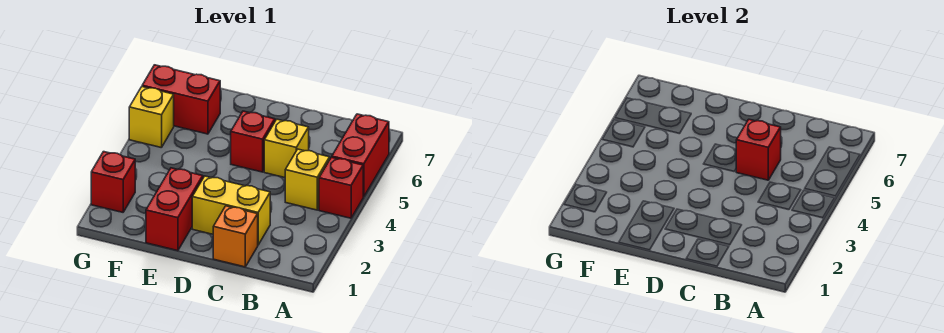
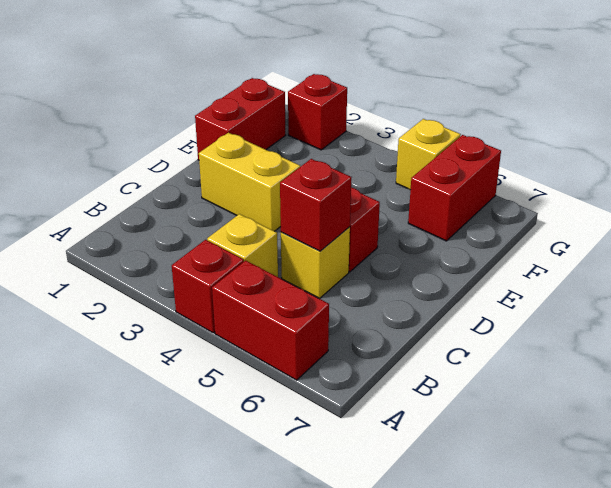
orange brick C1 level 1 -> none
yellow brick C2:D2 level 1 -> yellow brick D2:D3 level 1
red brick E1:E2 level 1 -> red brick E1:F1 level 1

